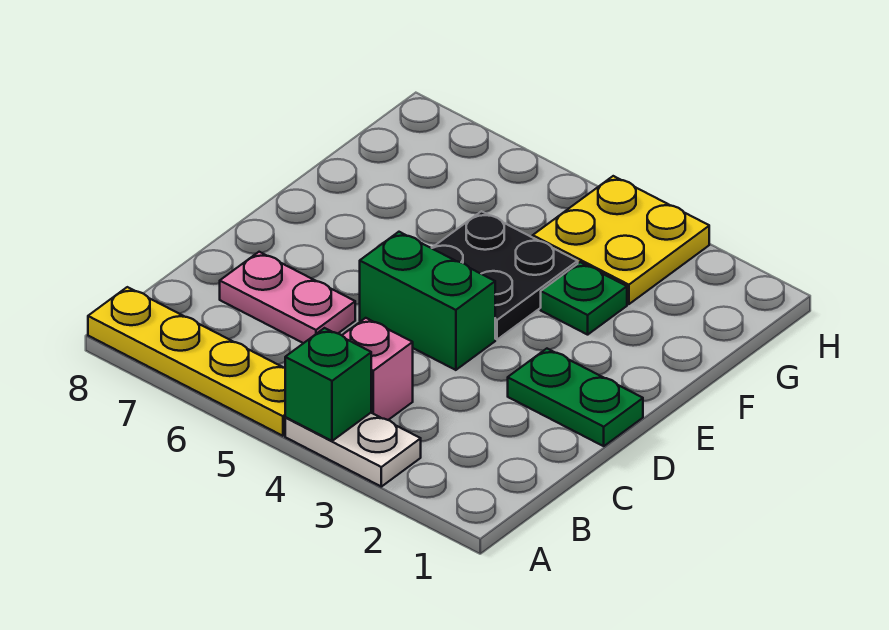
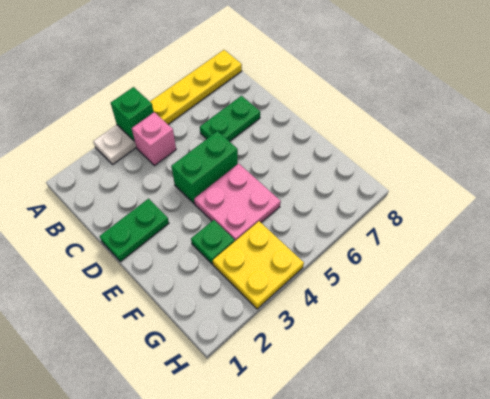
pink plate C6:C7 level 1 -> green plate C6:C7 level 1
black plate E4:F5 level 1 -> pink plate E4:F5 level 1

